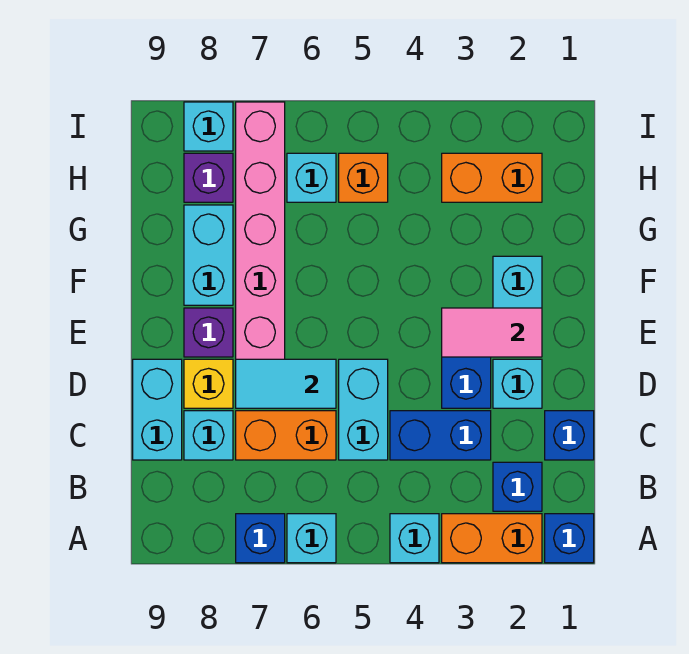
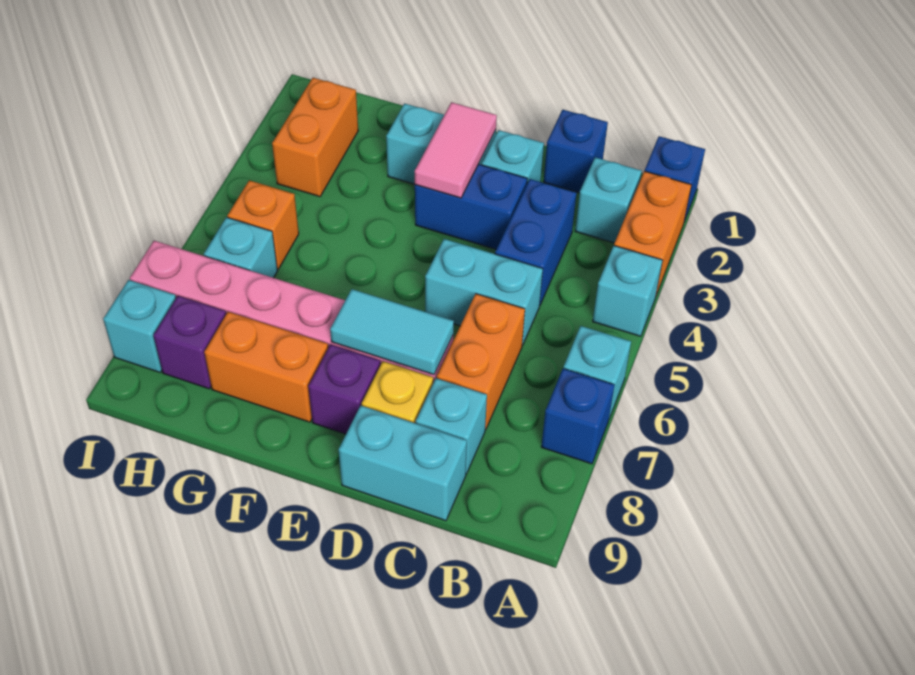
blue brick B2 level 1 -> cyan brick B2 level 1
cyan tile D6:D7 level 2 -> cyan tile D7:E7 level 2
cyan brick F8:G8 level 1 -> orange brick F8:G8 level 1

